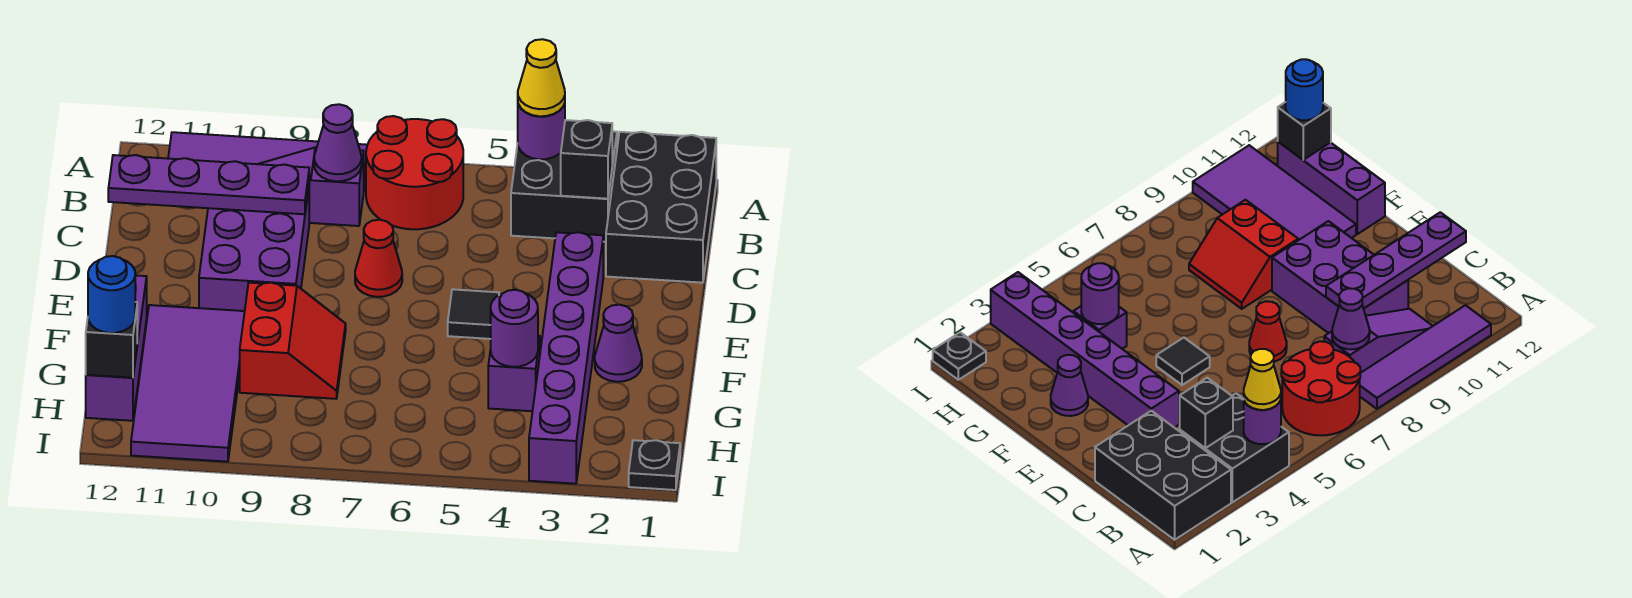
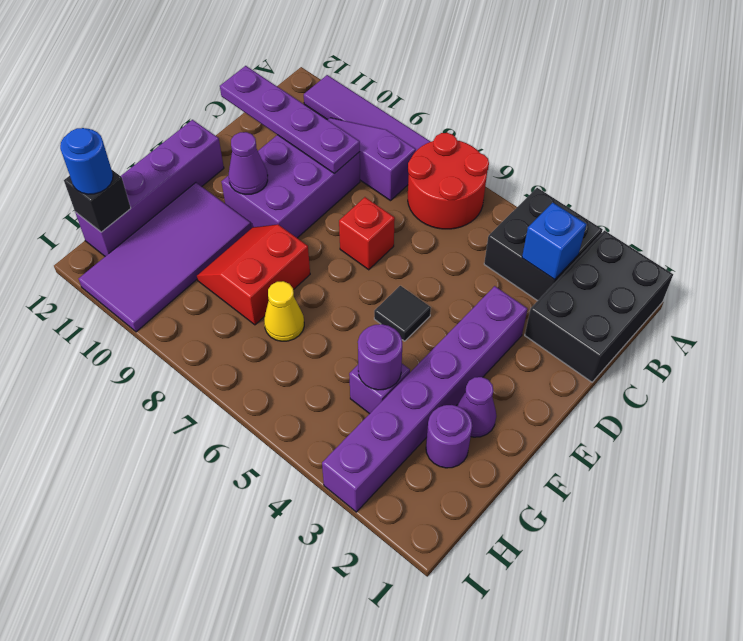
purple round brick A4 level 2 -> purple round brick G2 level 1
yellow cone A4 level 3 -> yellow cone G7 level 1
black brick B3 level 2 -> blue brick B3 level 2
purple cone B8 level 2 -> purple cone E10 level 2
red cone D7 level 1 -> red brick D7 level 1
red slope F8:G9 level 1 top 9 -> red slope F8:G9 level 1 top 8
purple brick F12:H12 level 1 -> purple brick E12:H12 level 1
black plate I1 level 1 -> none

